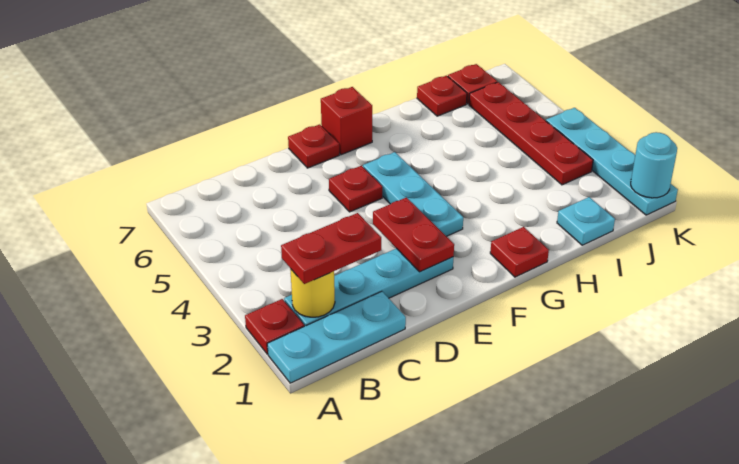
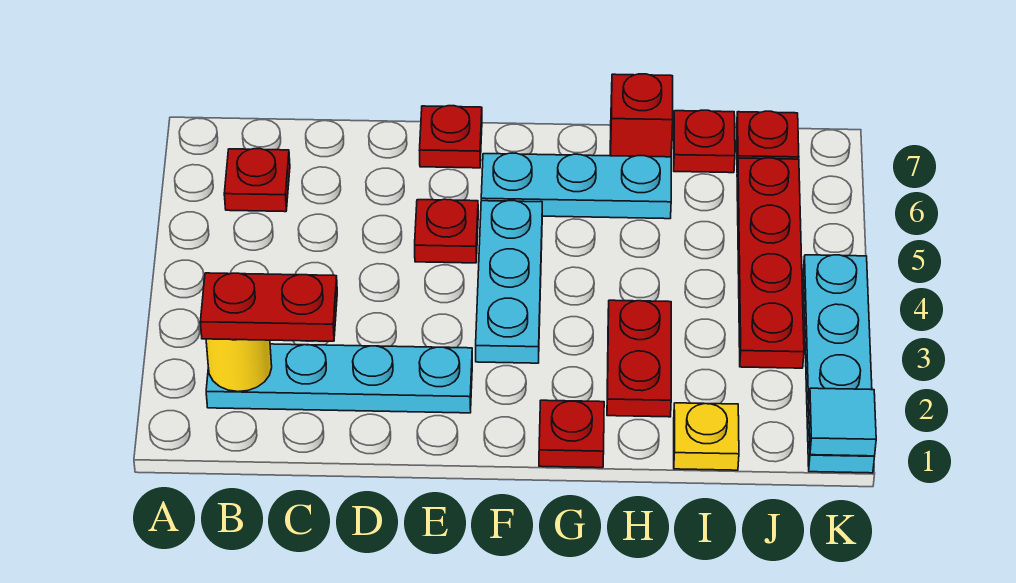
cyan plate A1:C1 level 1 -> cyan plate F6:H6 level 1
red plate A2 level 1 -> red plate B6 level 1
red plate E2:E3 level 2 -> red plate H2:H3 level 1
red brick F7 level 1 -> red brick H7 level 1
cyan plate I1 level 1 -> yellow plate I1 level 1
cyan round brick K1 level 2 -> cyan tile K1 level 2

